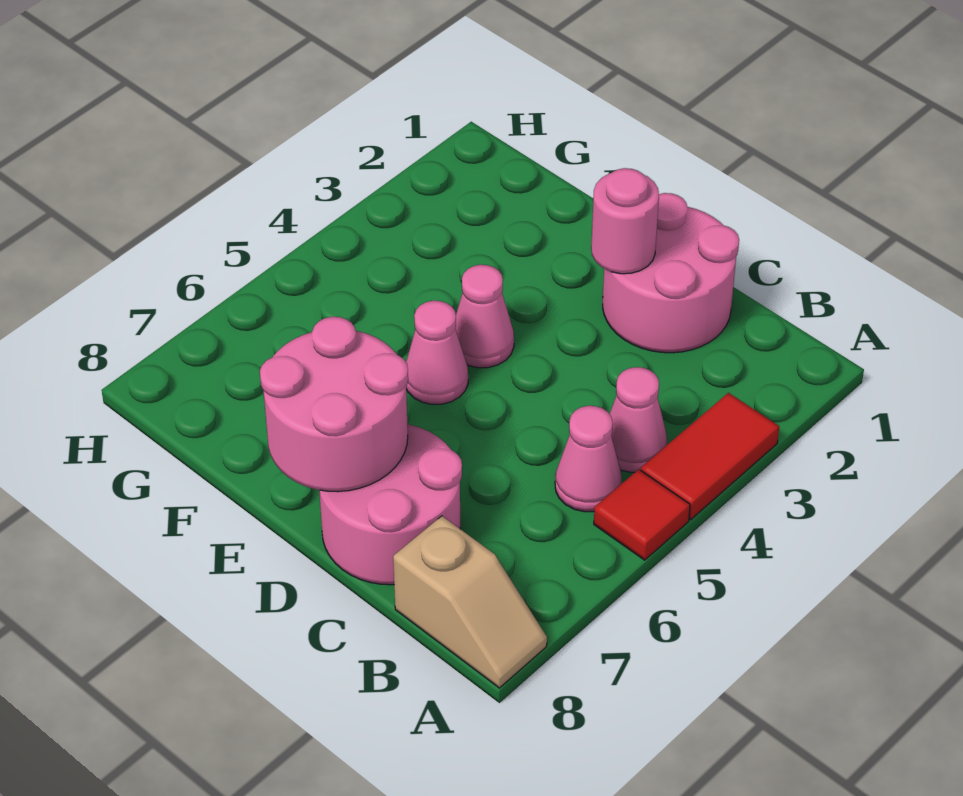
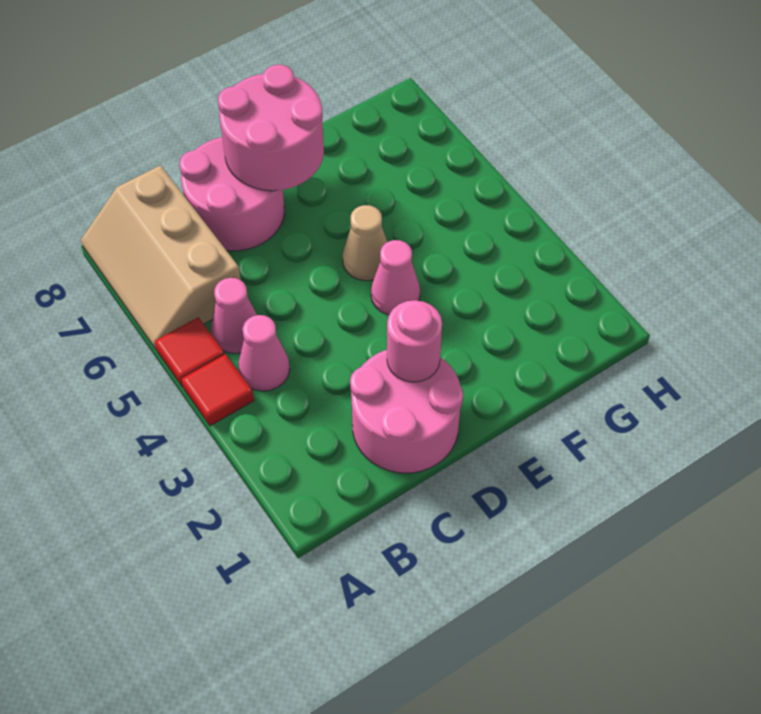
red tile A3:A4 level 1 -> red tile A4 level 1
tan slope A8:B8 level 1 top B -> tan slope A6:B8 level 1 top B
pink cone E5 level 1 -> tan cone E5 level 1

